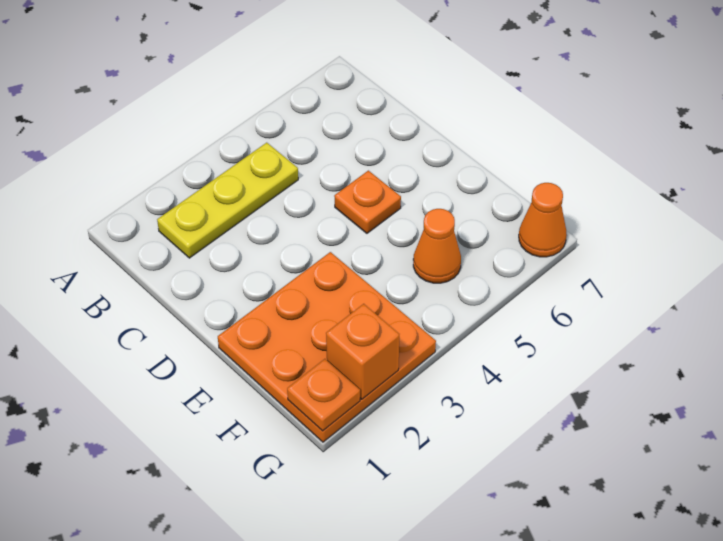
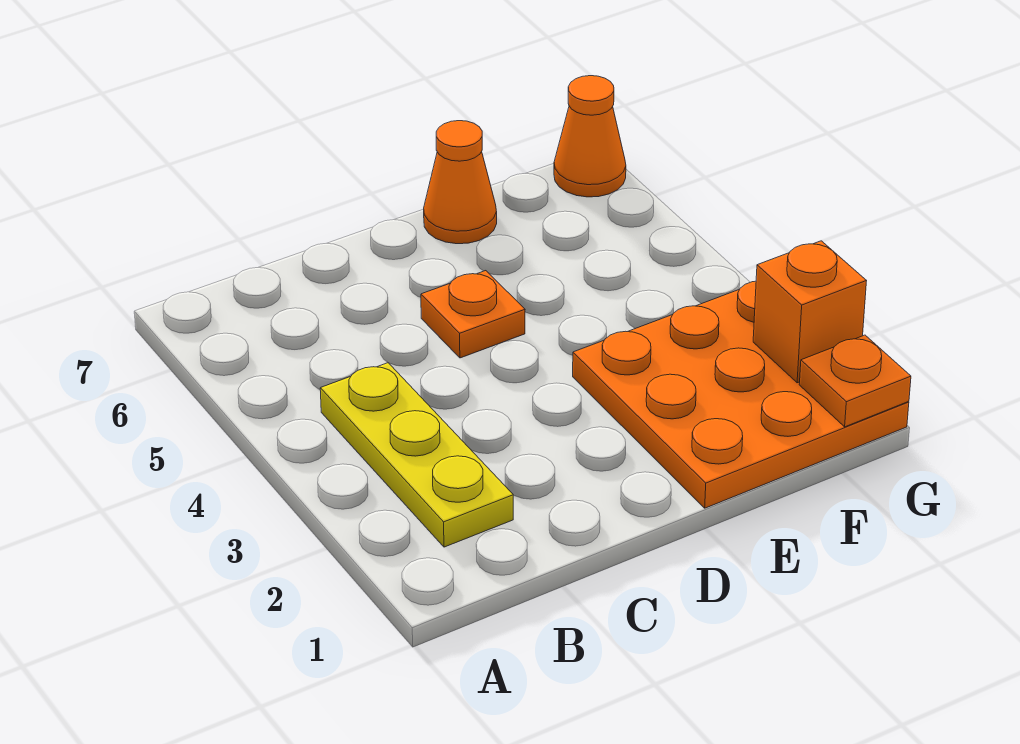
orange cone F5 level 1 -> orange cone E7 level 1

